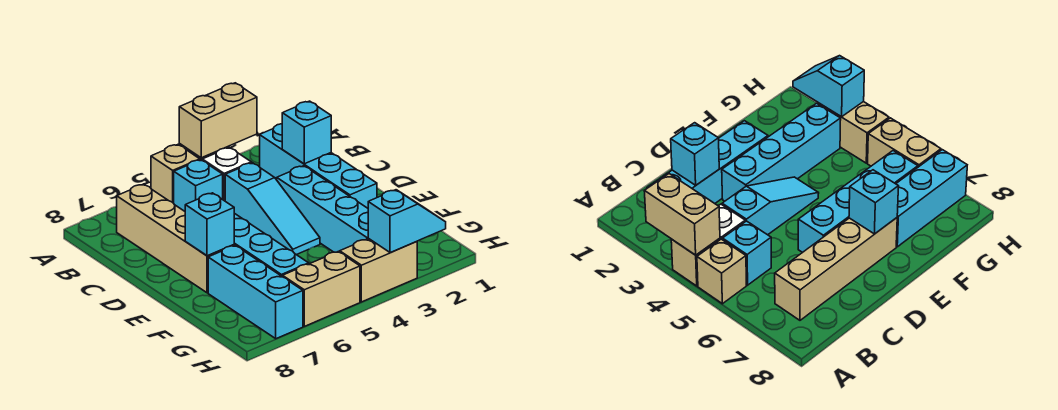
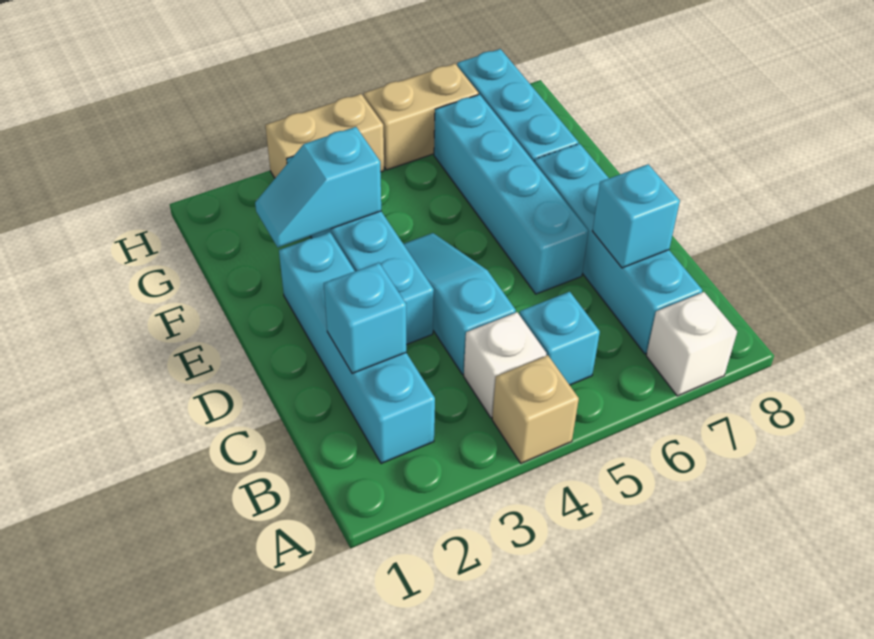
tan brick A3:A4 level 2 -> none
tan brick A5 level 1 -> none
none -> white brick A7 level 1
tan brick B7:E7 level 1 -> cyan brick B7:E7 level 1
cyan brick E7 level 2 -> cyan brick C7 level 2
cyan slope H2:H3 level 2 top 3 -> cyan slope F2:F3 level 2 top 3

